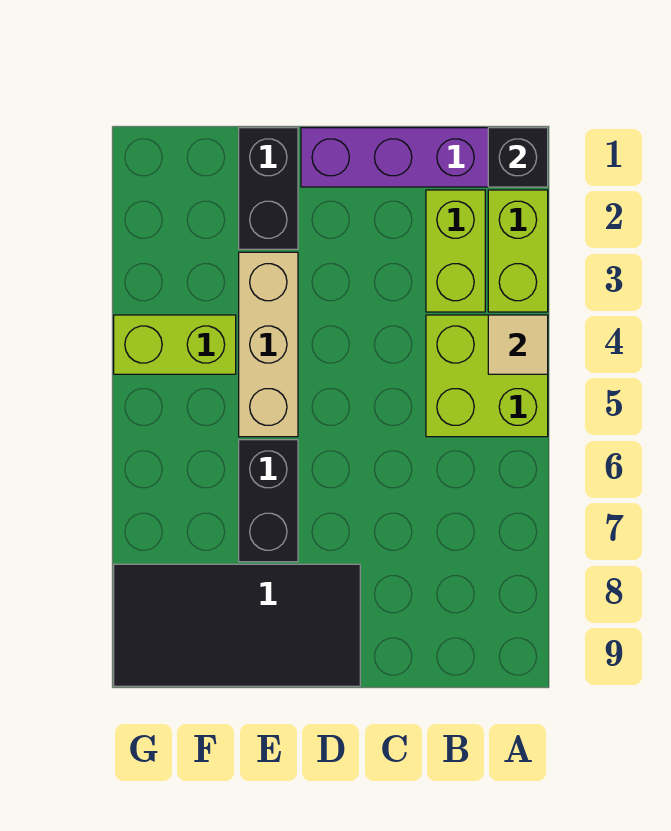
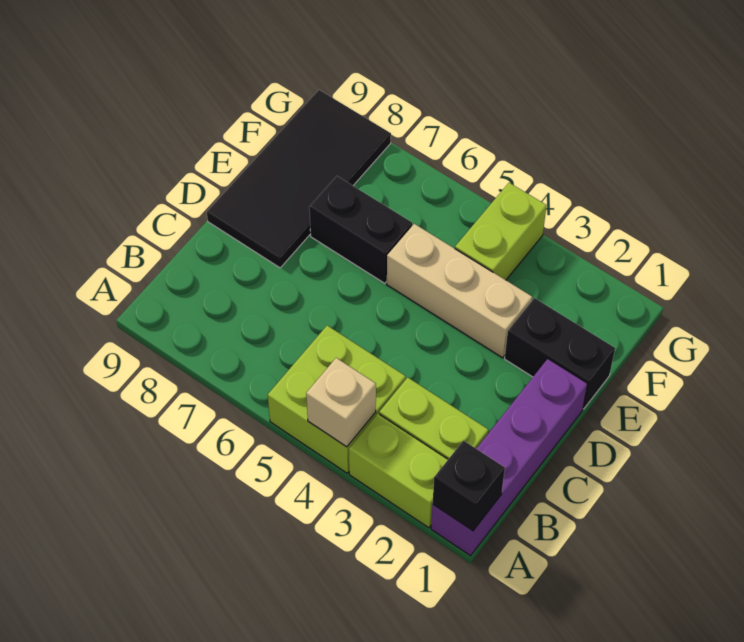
tan tile A4 level 2 -> tan brick A4 level 2

